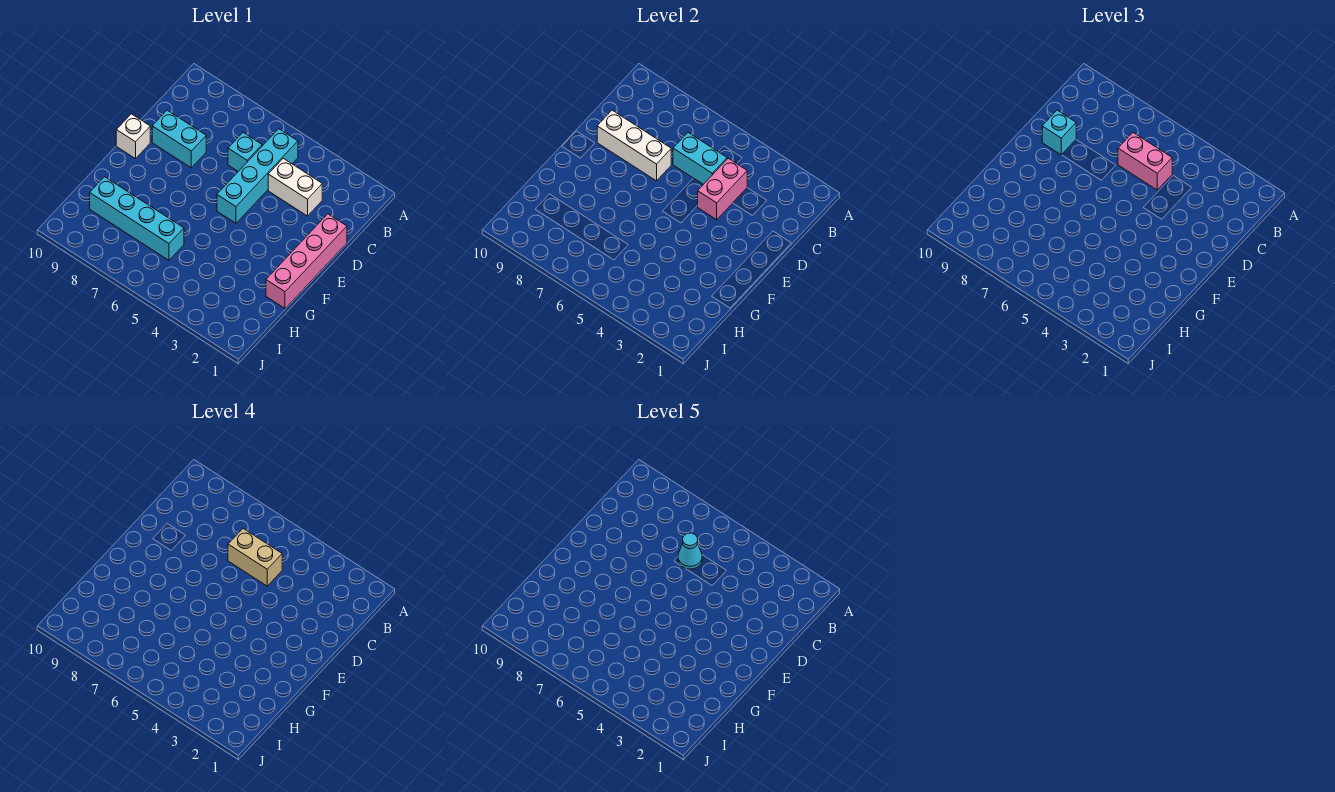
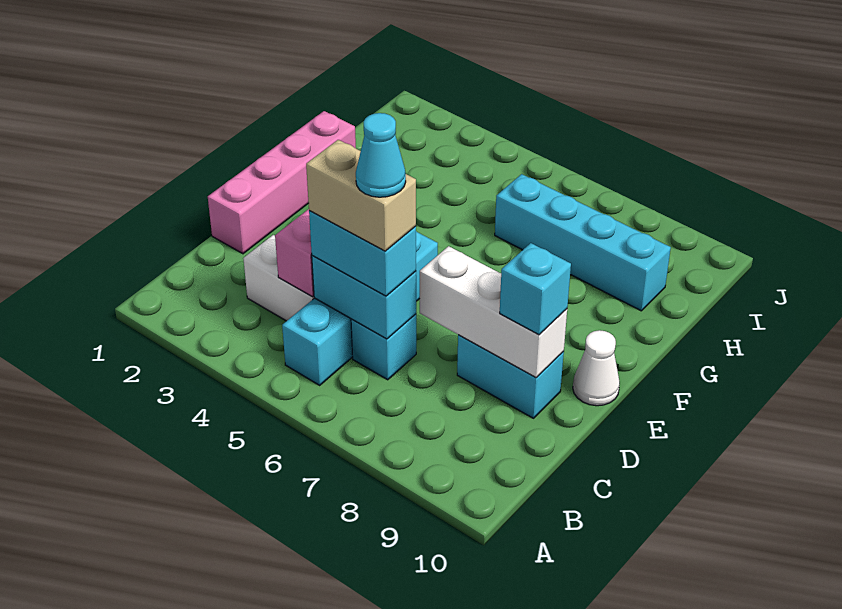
pink brick C5:C6 level 3 -> cyan brick C5:C6 level 3
white brick E10 level 1 -> white cone E10 level 1

